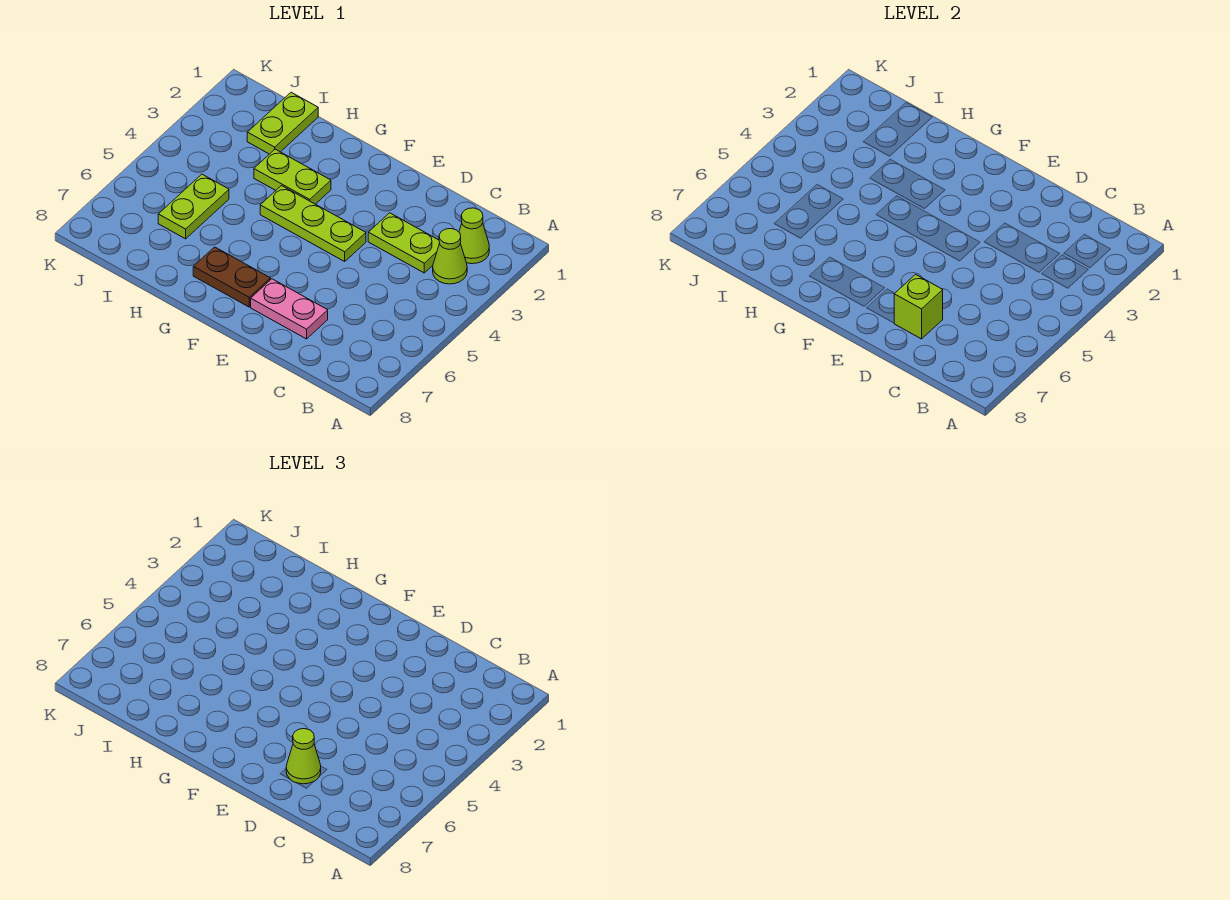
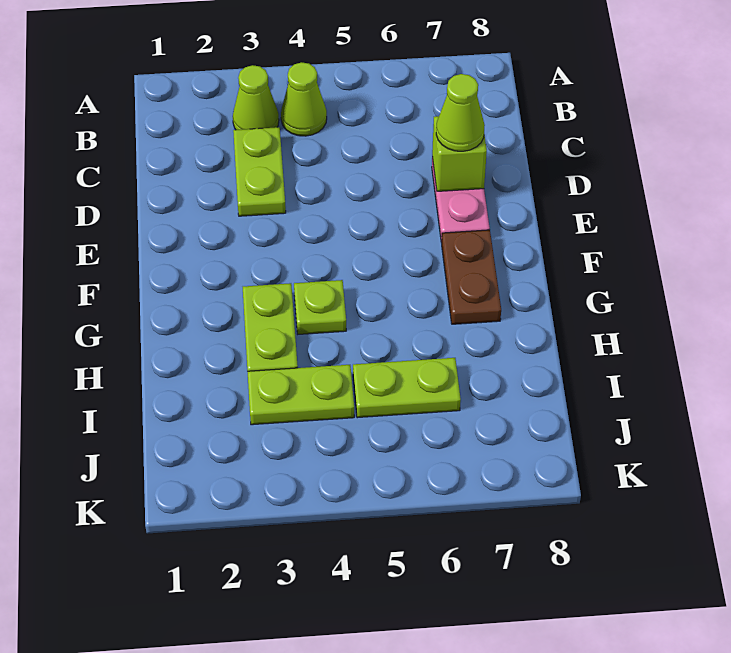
lime cone B2 level 1 -> lime cone B4 level 1
lime plate E4:G4 level 1 -> lime plate G4 level 1
lime plate I1:I2 level 1 -> lime plate I3:I4 level 1

